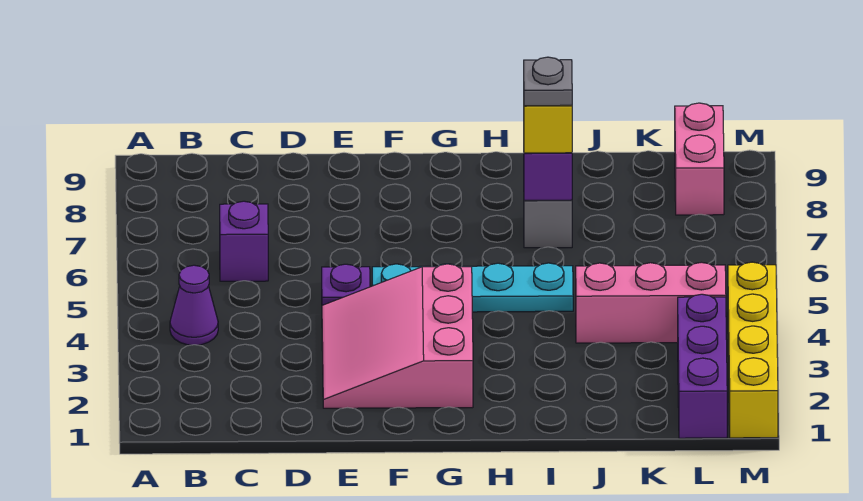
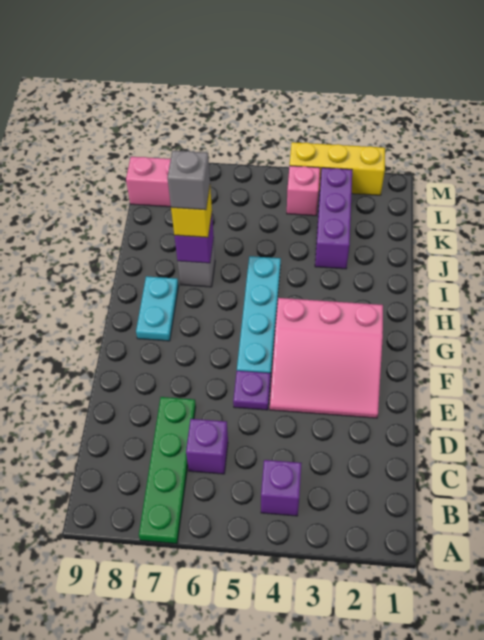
none -> green plate A7:D7 level 1
purple cone B4 level 1 -> purple brick B4 level 1
none -> cyan plate G8:H8 level 1
grey plate I7 level 4 -> grey brick I7 level 4
pink brick J4:L4 level 1 -> pink brick L4 level 1
purple brick L1:L3 level 1 -> purple brick J3:L3 level 1
yellow brick M1:M4 level 1 -> yellow brick M2:M4 level 1

